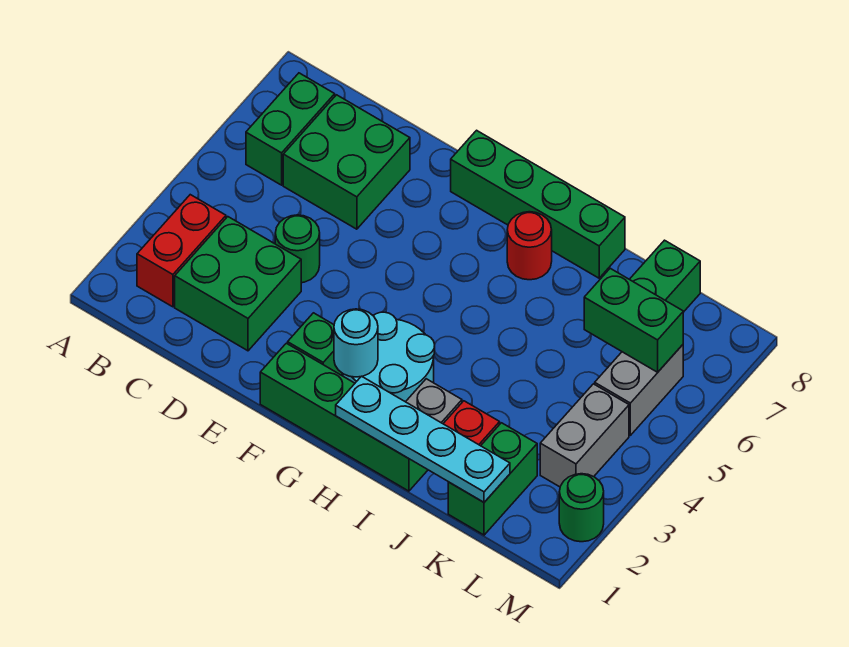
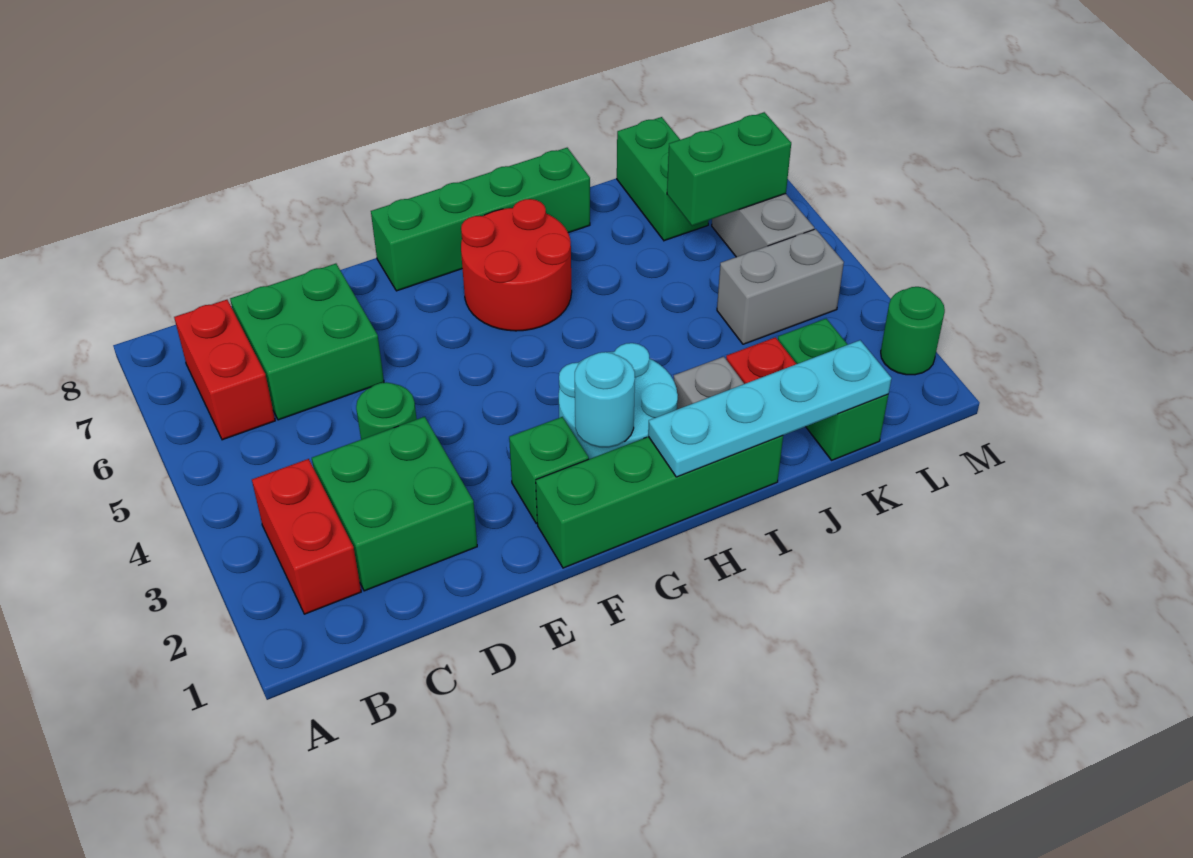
green brick B6:B7 level 1 -> red brick B6:B7 level 1
red round brick H7 level 1 -> red round brick G6:H7 level 1
grey brick L3:L4 level 1 -> grey brick K4:L4 level 1

